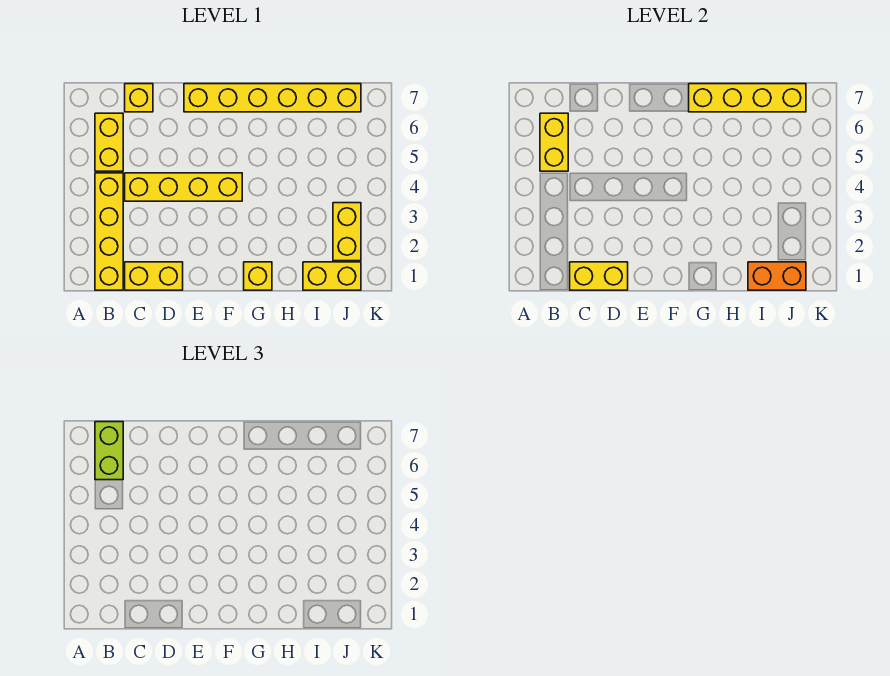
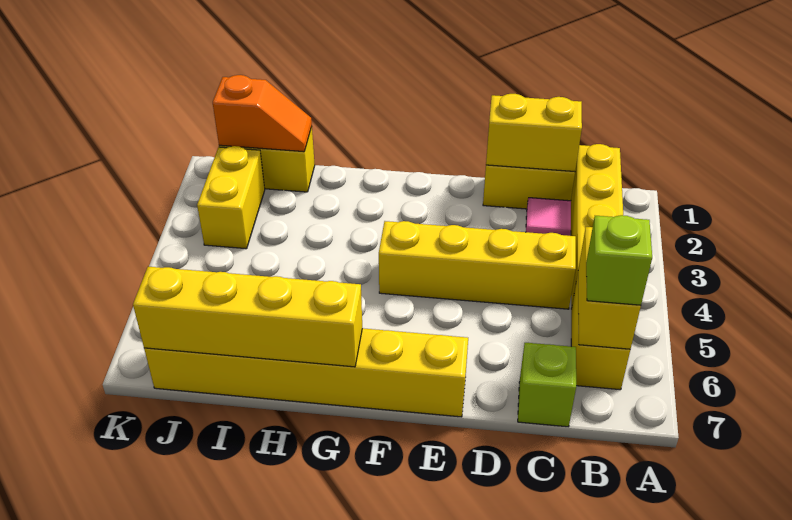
lime brick B6:B7 level 3 -> lime brick B6 level 3
none -> pink tile C2 level 1
yellow brick C7 level 1 -> lime brick C7 level 1
yellow brick G1 level 1 -> none
orange brick I1:J1 level 2 -> orange slope I1:J1 level 2 top J

